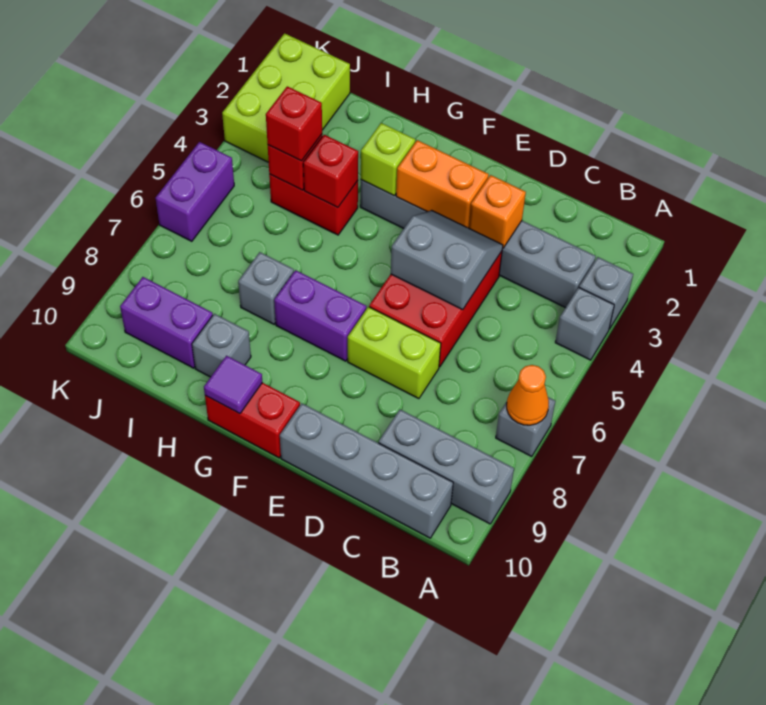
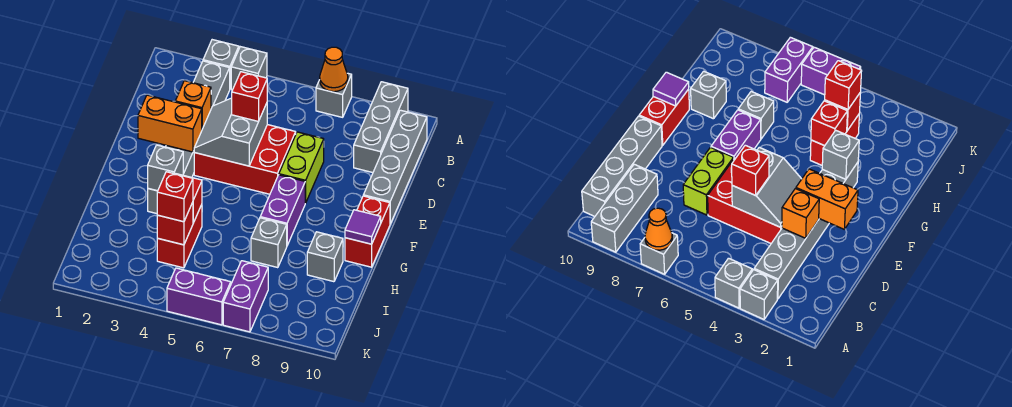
none -> red brick D5 level 3
orange brick E3:F3 level 2 -> orange brick E2:E3 level 2
lime brick G3 level 2 -> grey brick G3 level 2
purple brick I9:J9 level 1 -> purple brick J7:K7 level 1
lime brick J1:K3 level 1 -> none

